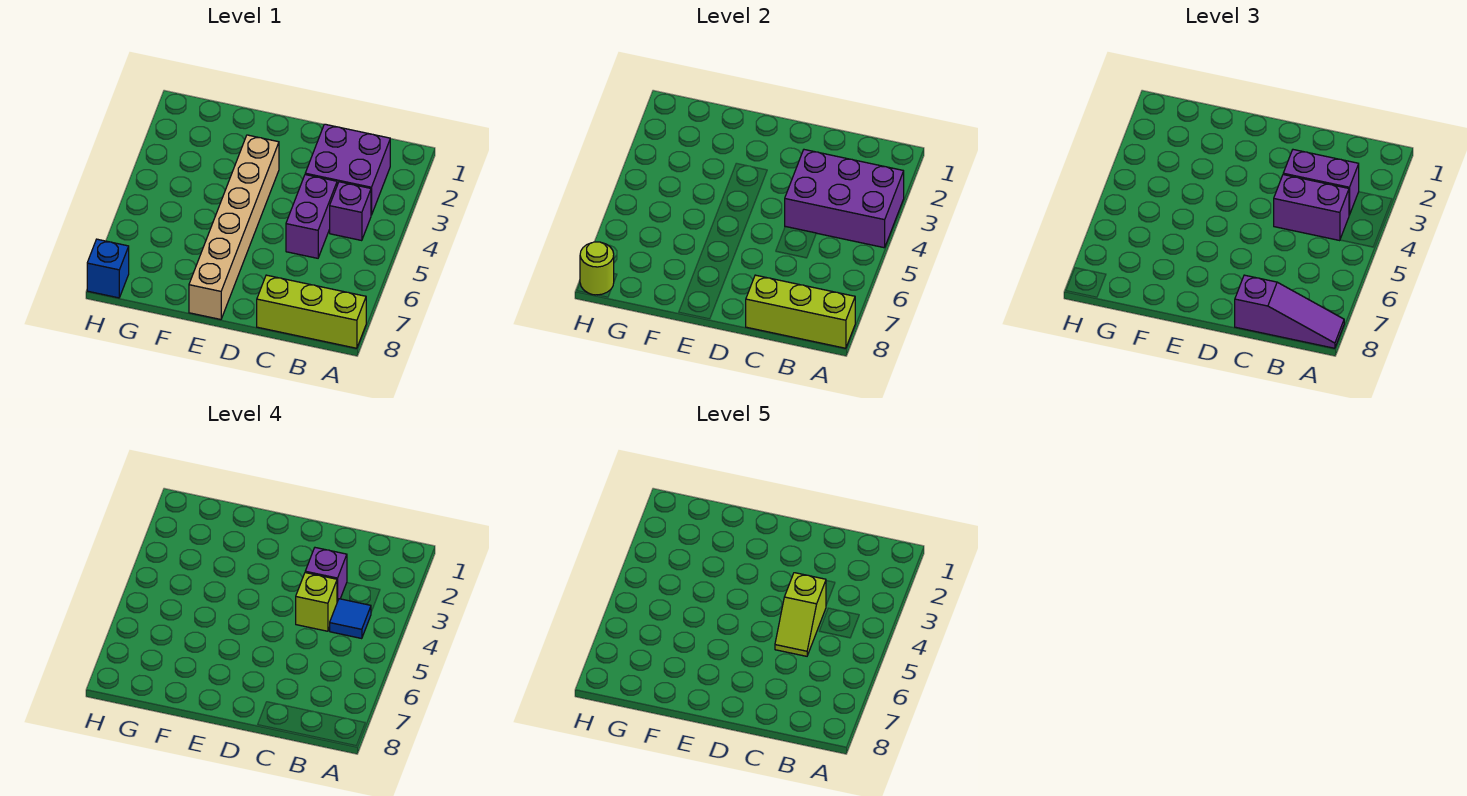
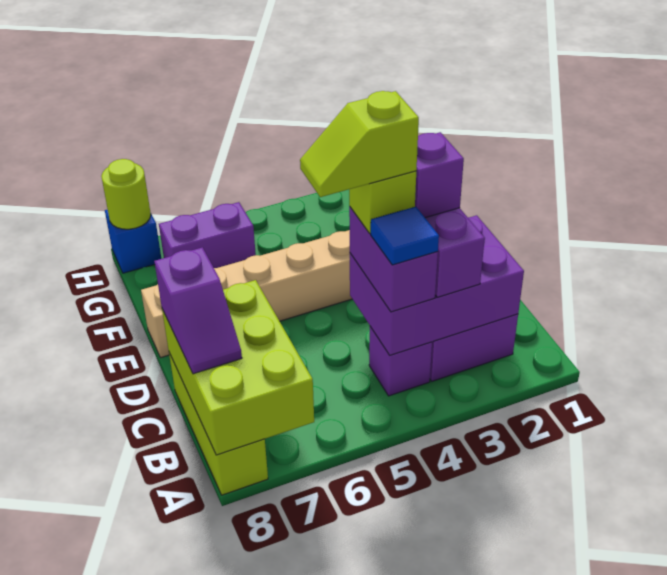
purple brick A3:C4 level 2 -> purple brick B2:C4 level 2
lime brick A8:C8 level 2 -> lime brick A7:C8 level 2
purple slope A8:C8 level 3 top C -> purple slope B8:C8 level 3 top C
purple brick C4:C5 level 1 -> purple brick G6:G7 level 1

